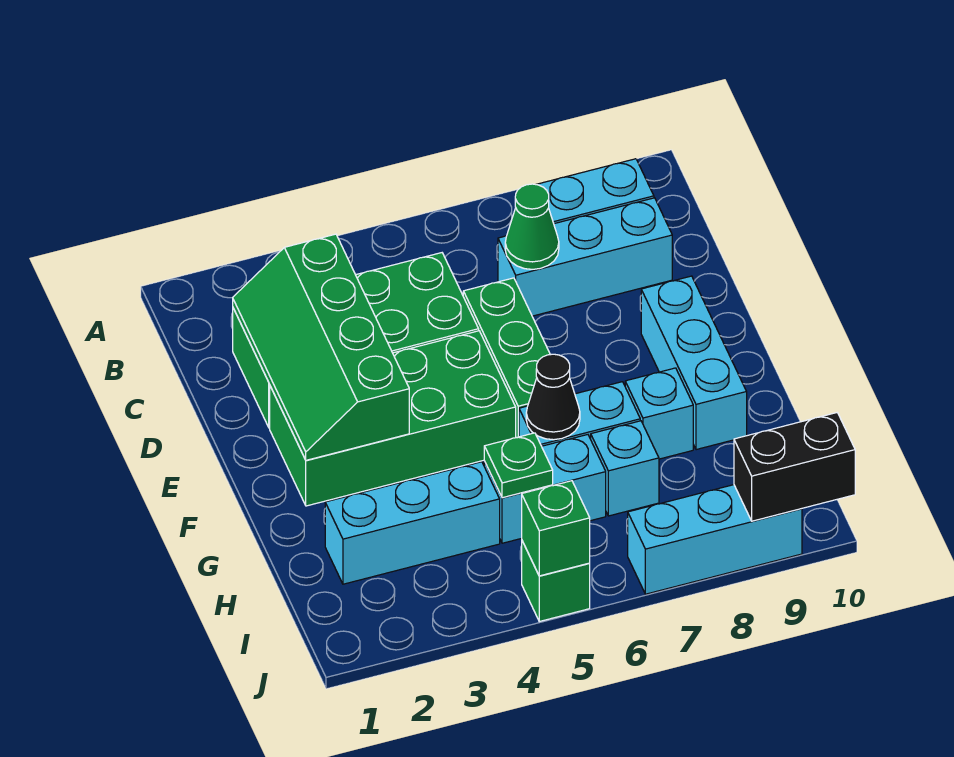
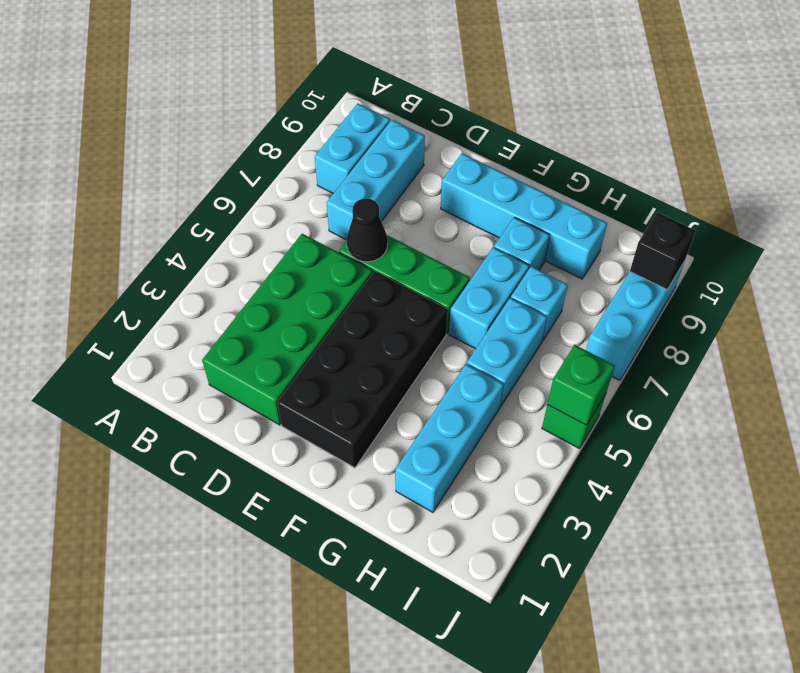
green slope C2:F3 level 2 top 3 -> none
green cone C7 level 2 -> none
green brick E2:F5 level 1 -> black brick E2:F5 level 1
cyan brick E9:G9 level 1 -> cyan brick E9:H9 level 1
black cone G6 level 2 -> black cone D6 level 2
green plate H5 level 2 -> none
black brick J9:J10 level 2 -> black brick J9 level 2

